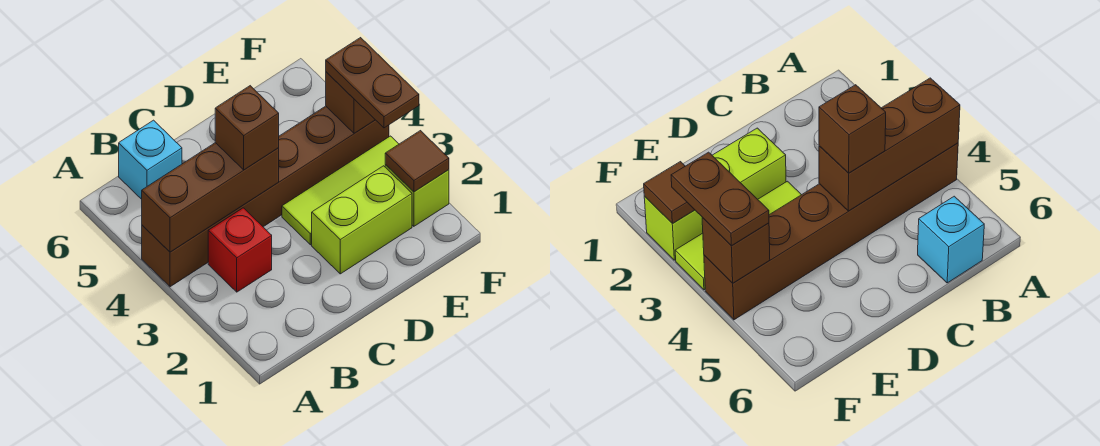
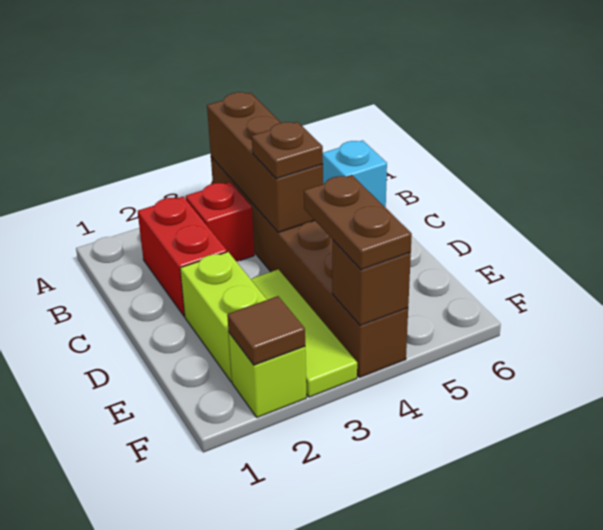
none -> red brick B2:C2 level 1
brown brick C4 level 3 -> brown plate C4 level 3
brown plate F3:F4 level 3 -> brown plate E4:F4 level 3

